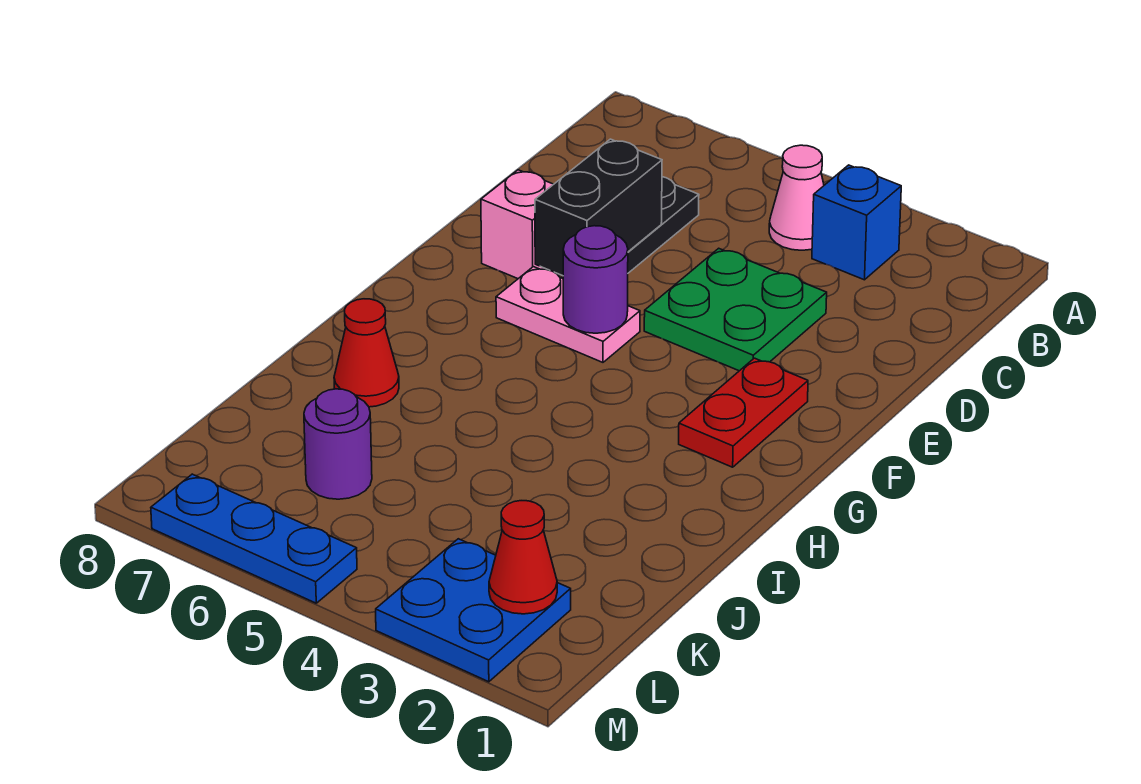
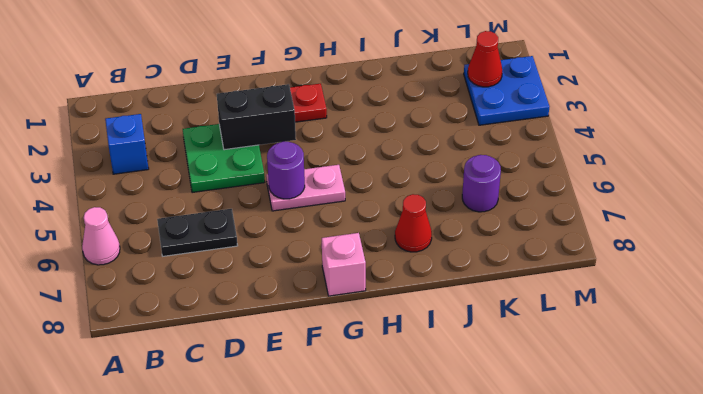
pink cone B4 level 1 -> pink cone A6 level 1
black brick D6:E6 level 2 -> black brick E3:F3 level 2
pink brick E7 level 1 -> pink brick G8 level 1
pink plate F5:F6 level 1 -> pink plate F5:G5 level 1
blue plate M5:M7 level 1 -> none

